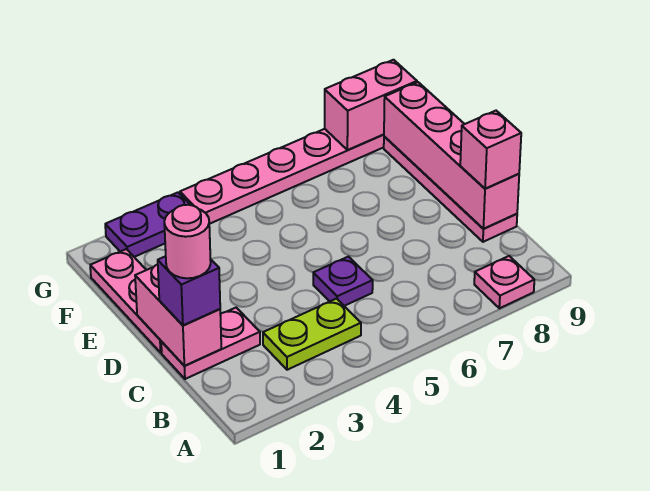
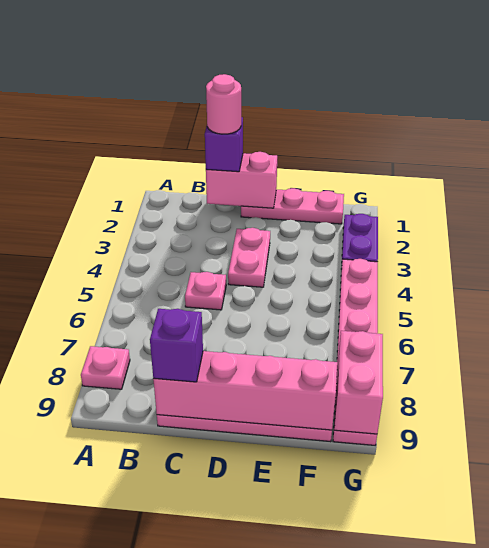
lime plate B3:B4 level 1 -> none
pink plate C1:C2 level 1 -> pink plate D3:D4 level 1
purple plate C5 level 1 -> pink plate C5 level 1
pink brick C9 level 3 -> purple brick C9 level 3

